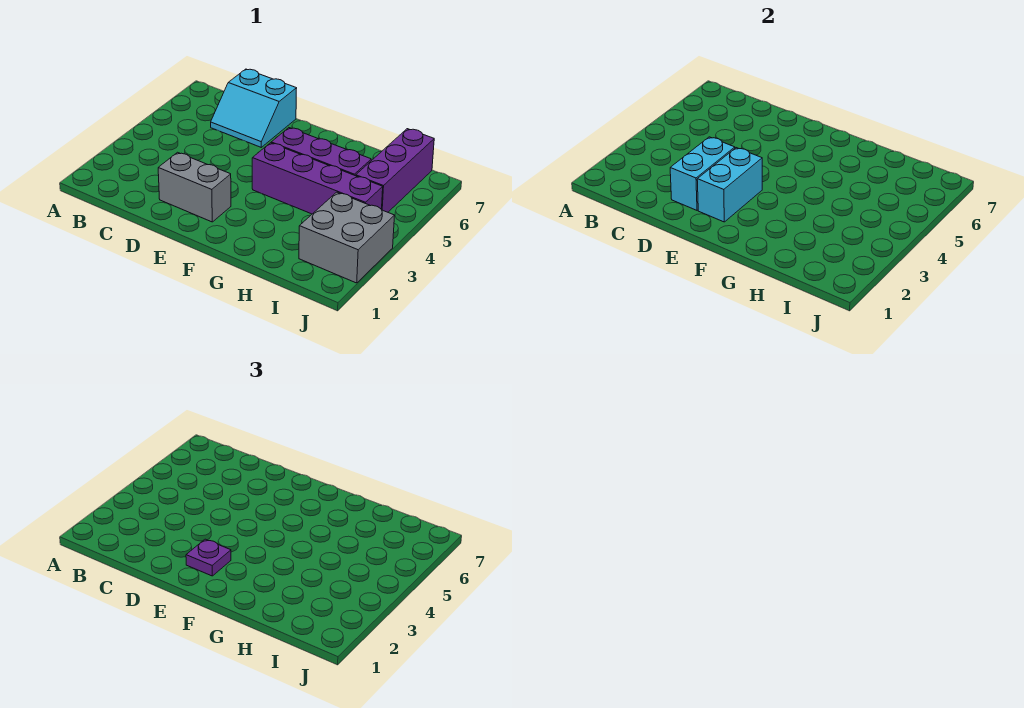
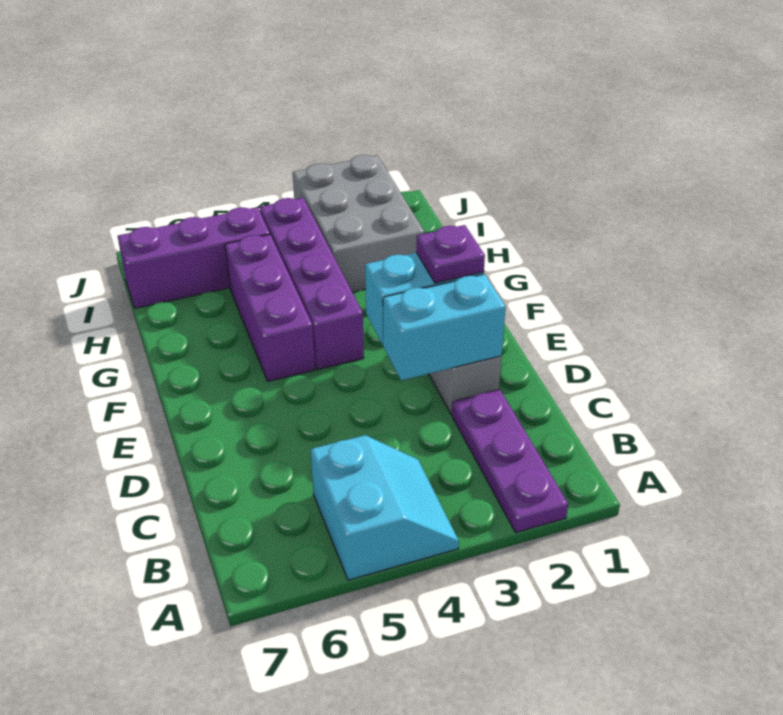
none -> purple plate A2:C2 level 1
cyan slope C6:D7 level 1 top 7 -> cyan slope A4:B5 level 1 top 5
grey brick I2:J3 level 1 -> grey brick H2:J3 level 1

